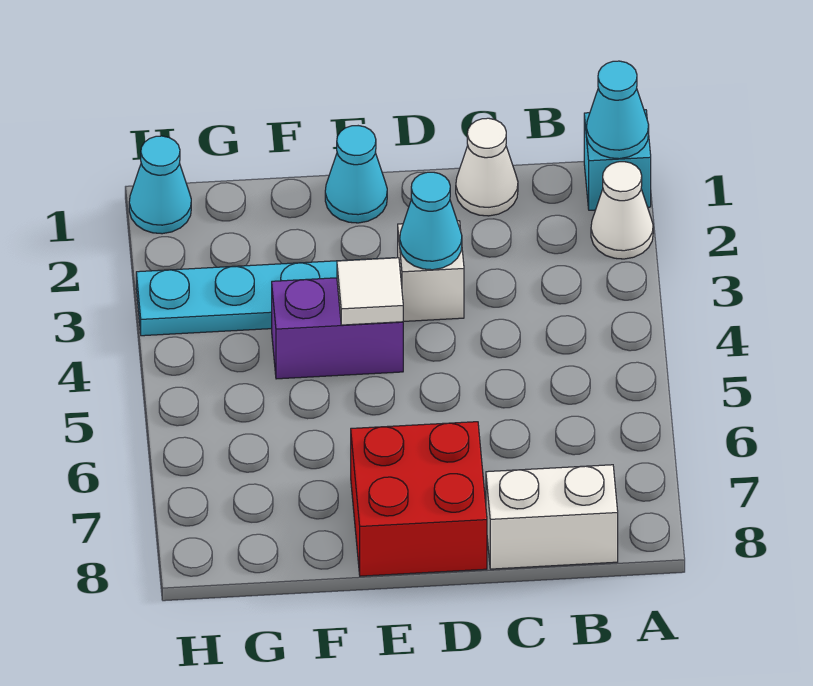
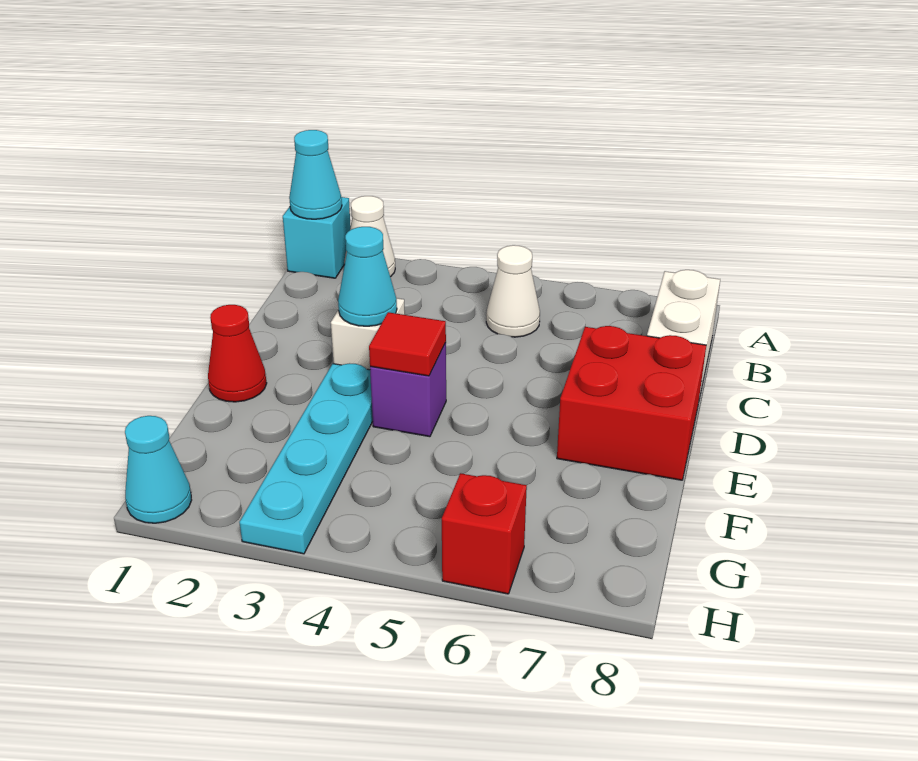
white cone C1 level 1 -> white cone B5 level 1
cyan cone E1 level 1 -> red cone E1 level 1
purple brick E4:F4 level 1 -> purple brick E4 level 1
white tile E4 level 2 -> red tile E4 level 2
none -> red brick H6 level 1

